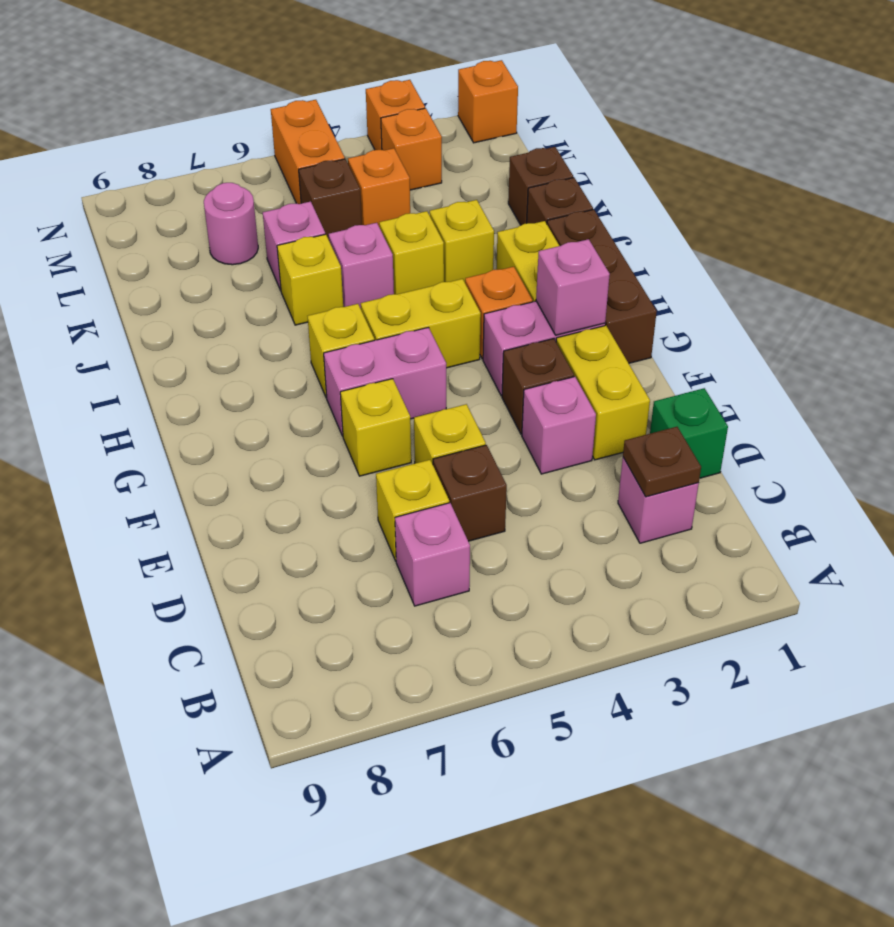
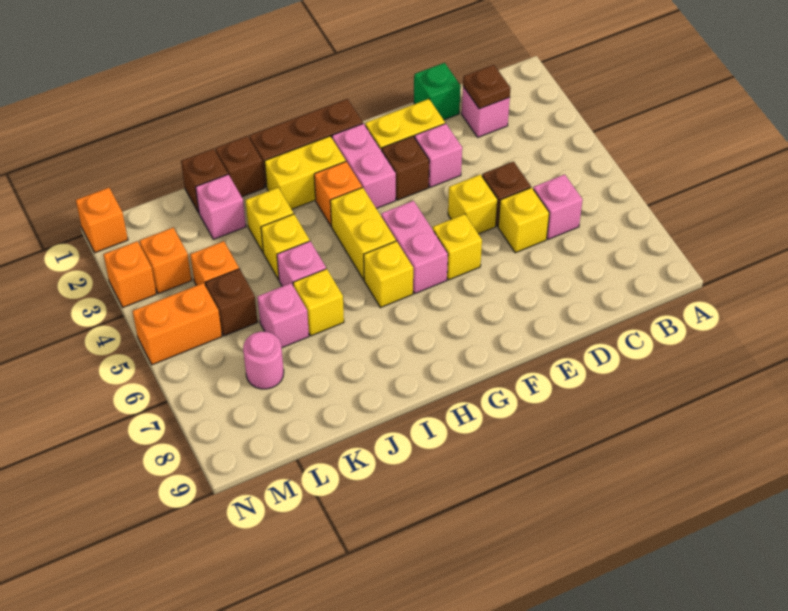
pink brick G2 level 2 -> pink brick K2 level 1

